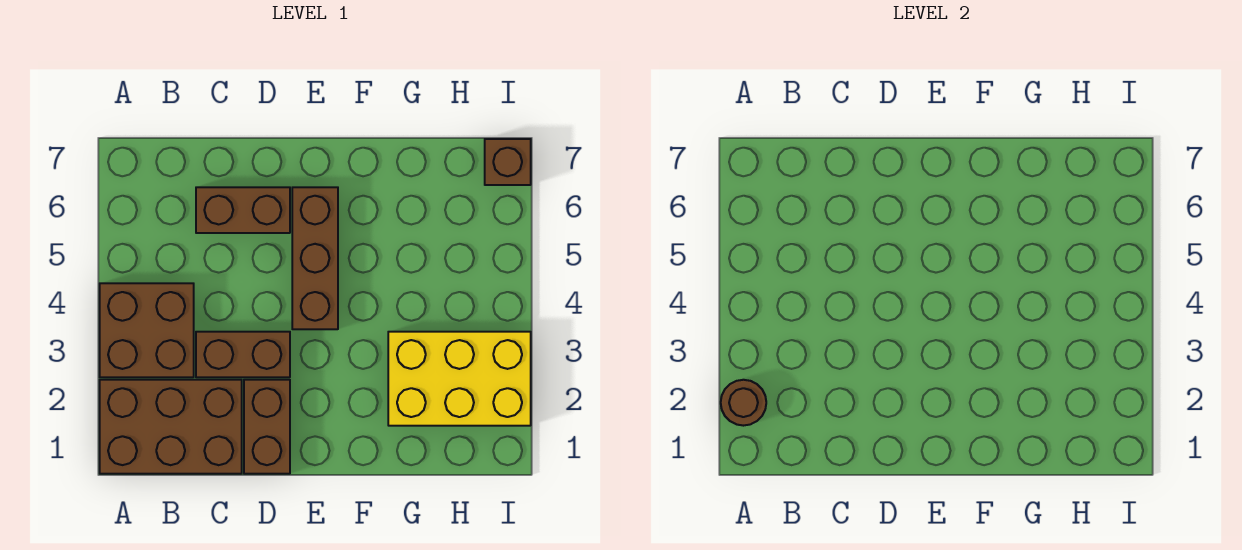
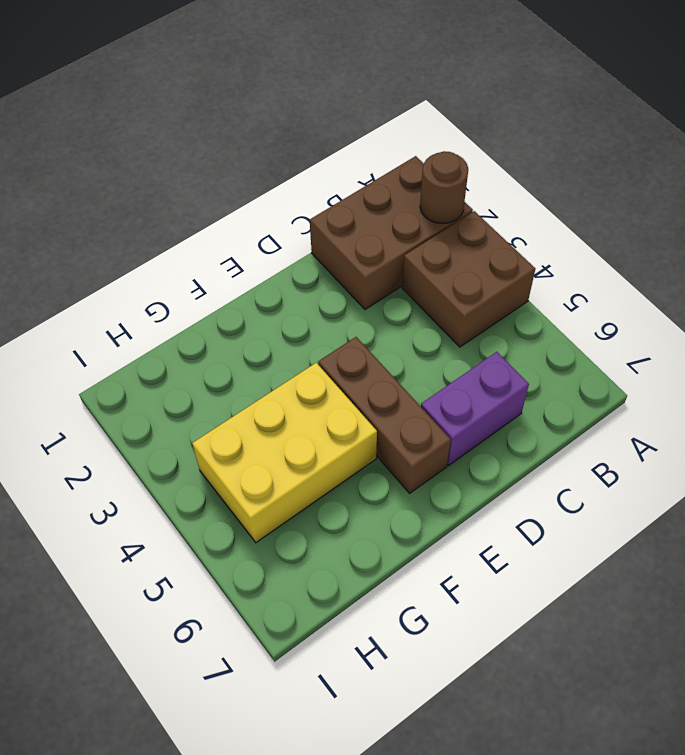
brown brick C3:D3 level 1 -> none
brown brick C6:D6 level 1 -> purple brick C6:D6 level 1
brown brick D1:D2 level 1 -> none
yellow brick G2:I3 level 1 -> yellow brick F4:H5 level 1
brown brick I7 level 1 -> none

